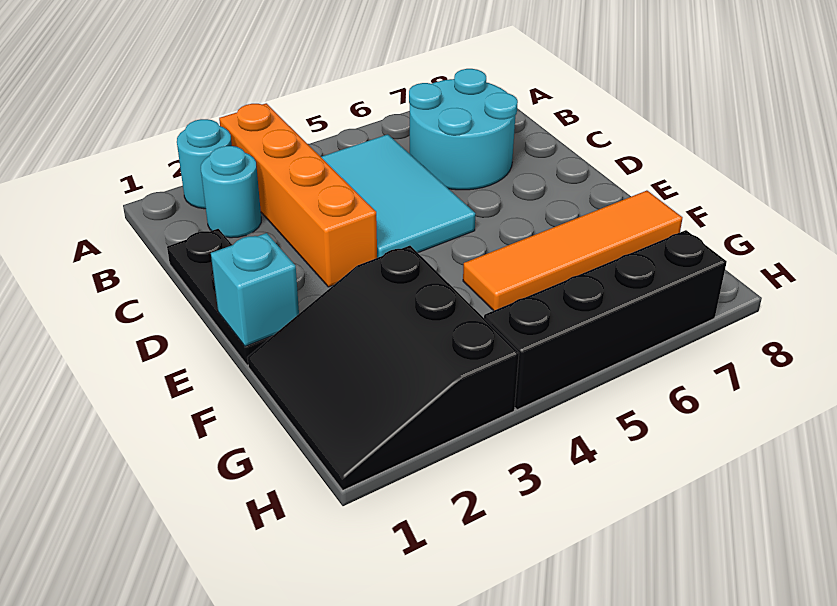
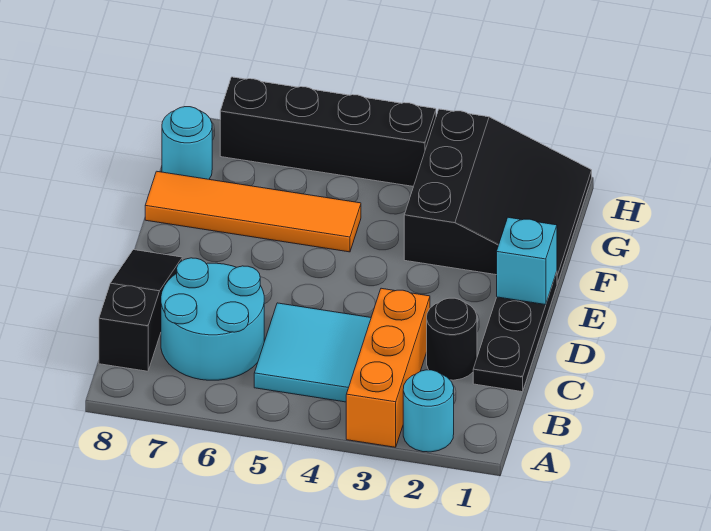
orange brick A3:D3 level 1 -> orange brick A3:C3 level 1
cyan round brick B2 level 1 -> cyan round brick G8 level 1
cyan tile B4:D5 level 1 -> cyan tile B4:C5 level 1
none -> black slope B8:D8 level 1 top B
none -> black round brick C2 level 1

